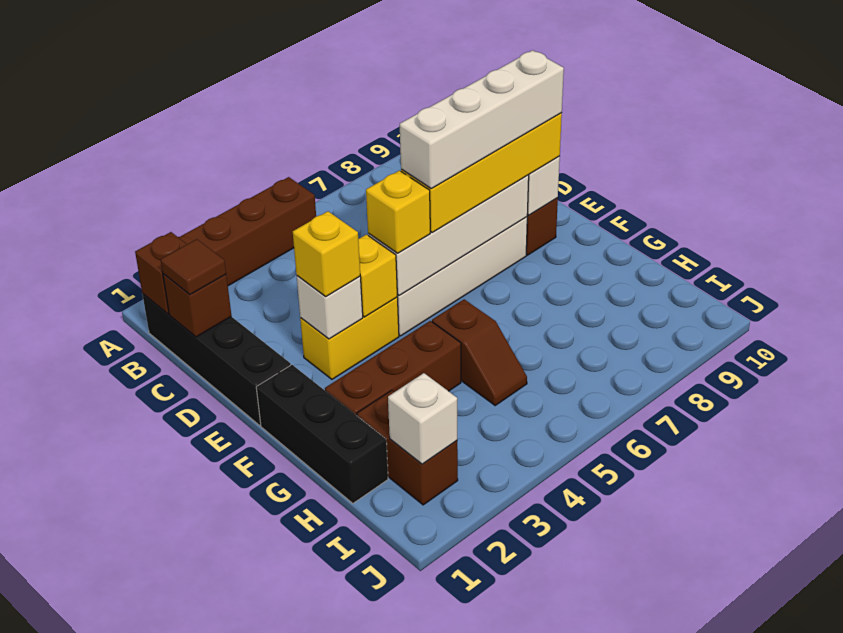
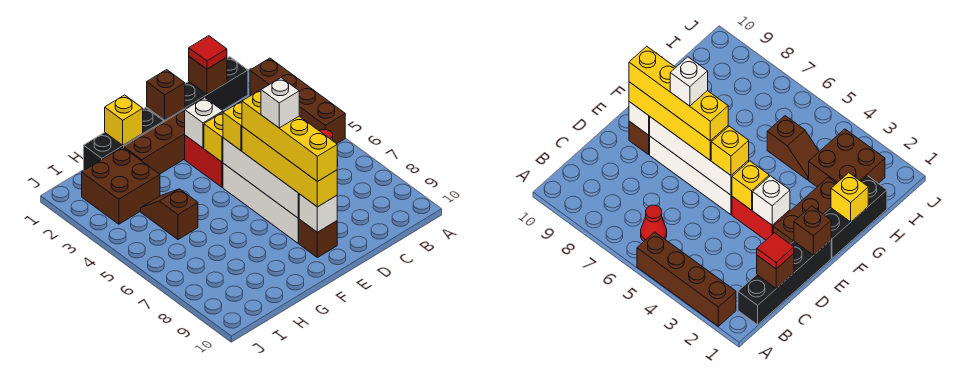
brown brick B1 level 2 -> brown brick E1 level 2
none -> red cone B6 level 1
brown tile C1 level 3 -> red tile C1 level 3
yellow brick E3:E4 level 1 -> red brick E3:E4 level 1
yellow brick E3 level 3 -> yellow brick G1 level 2
white brick E6:E9 level 4 -> yellow brick E6:E9 level 4
brown brick G2:G4 level 1 -> brown brick E2:G2 level 1
brown slope G5:H5 level 1 top G -> brown slope H4:H5 level 1 top 5
brown brick H2:I2 level 1 -> brown brick H2:I3 level 1
white brick I2 level 2 -> white brick E7 level 5

